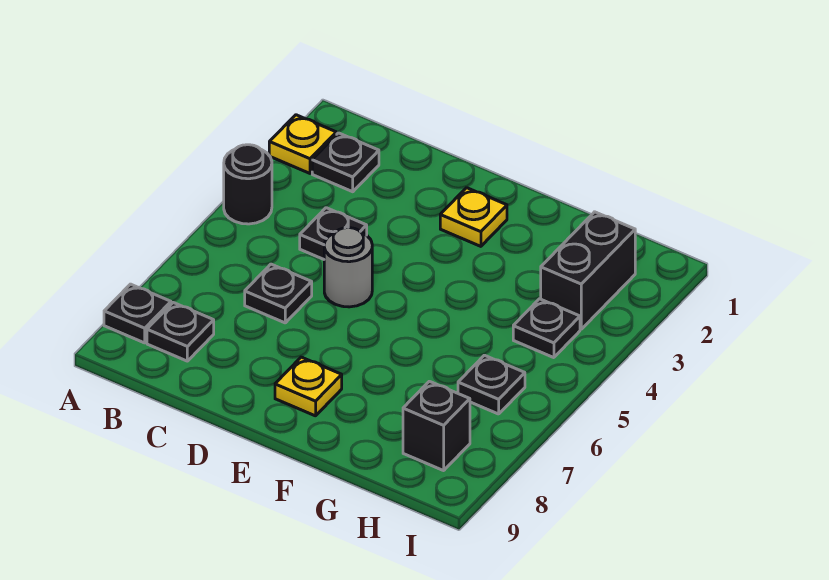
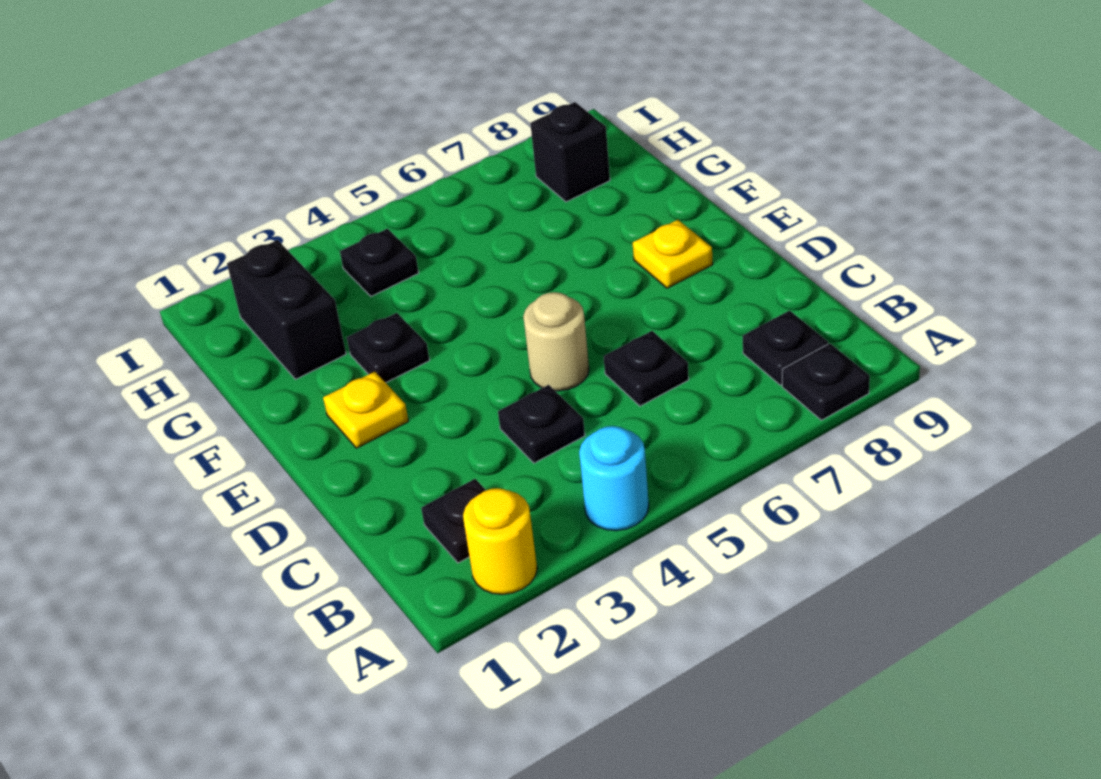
yellow plate A2 level 1 -> yellow round brick A2 level 1
black round brick A4 level 1 -> cyan round brick A4 level 1
grey round brick D5 level 1 -> tan round brick D5 level 1
black brick H2:H3 level 1 -> black brick G2:H2 level 1
black plate H6 level 1 -> black plate F3 level 1

